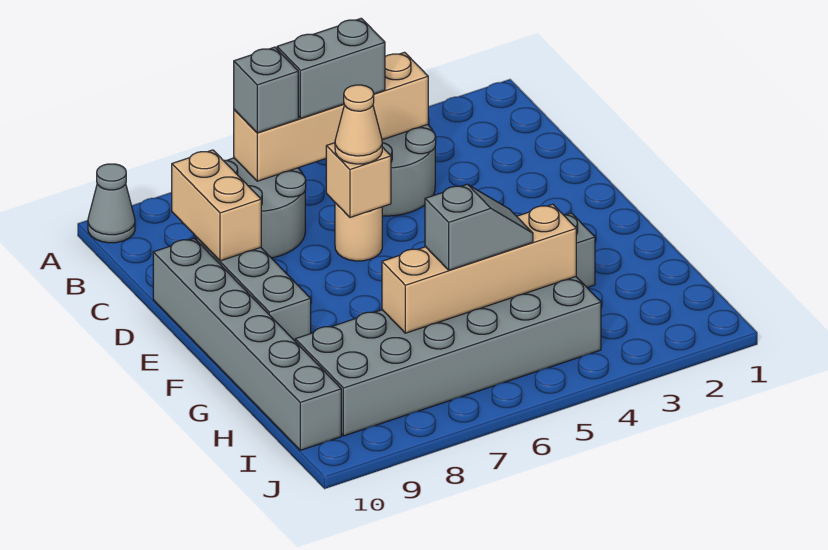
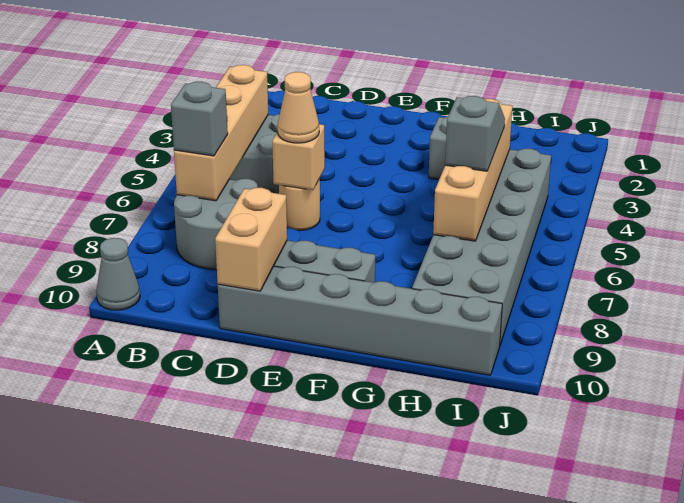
grey brick B5:B6 level 3 -> none
tan brick C9:D9 level 2 -> tan brick D9:D10 level 2

